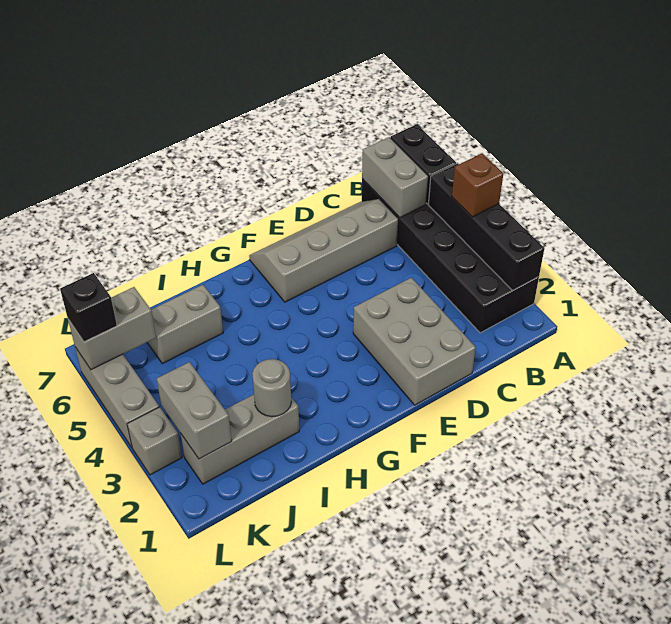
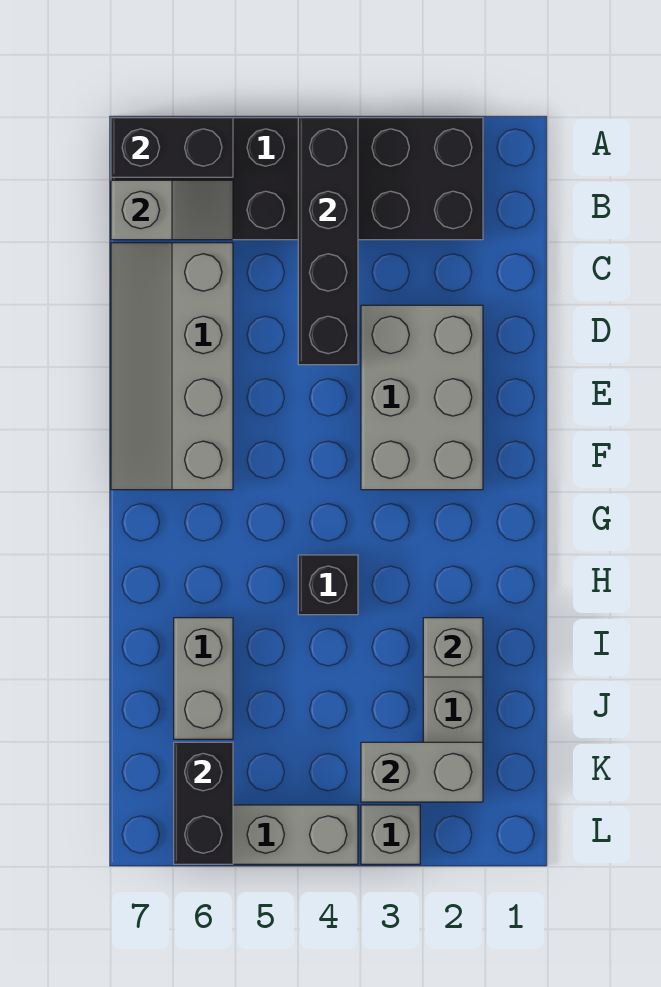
black brick A2:A5 level 2 -> black brick A4:D4 level 2
brown brick A4 level 3 -> none
grey brick B6:B7 level 2 -> grey slope B6:B7 level 2 top 7
grey brick D1:E3 level 1 -> grey brick D2:F3 level 1
grey round brick I2 level 2 -> grey brick I2 level 2
grey brick K6:L6 level 2 -> black brick K6:L6 level 2
black brick L6 level 3 -> black brick H4 level 1

